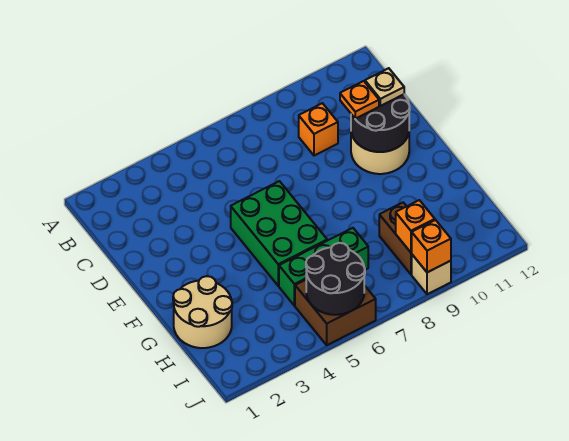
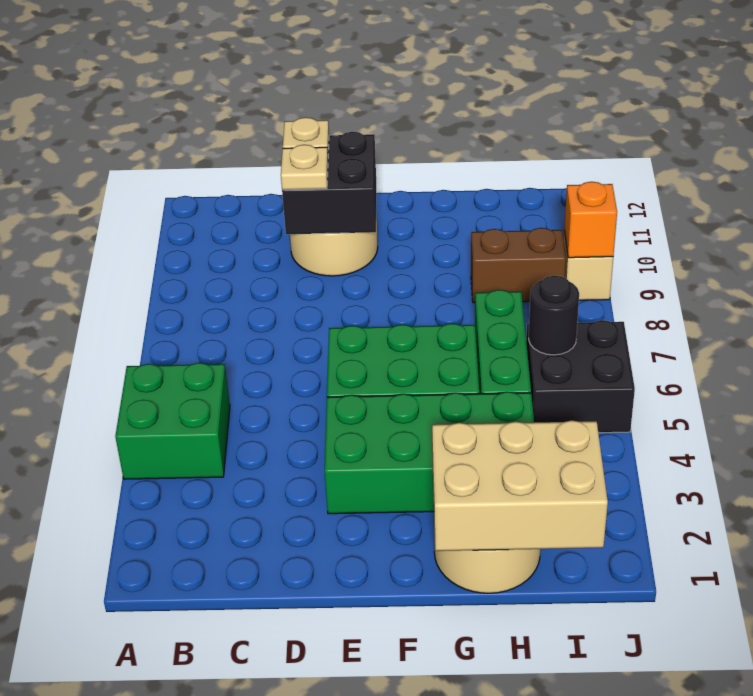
none -> green brick A4:B5 level 1
orange brick C9 level 1 -> none
black round brick D10:E11 level 2 -> black brick D10:E11 level 2
orange plate D10 level 3 -> tan plate D10 level 3
none -> green brick E3:H4 level 1
none -> tan brick G1:I2 level 2
brown brick I5:J6 level 1 -> black brick I5:J6 level 1
black round brick I5:J6 level 2 -> black round brick I6 level 2
orange brick I9 level 2 -> none

